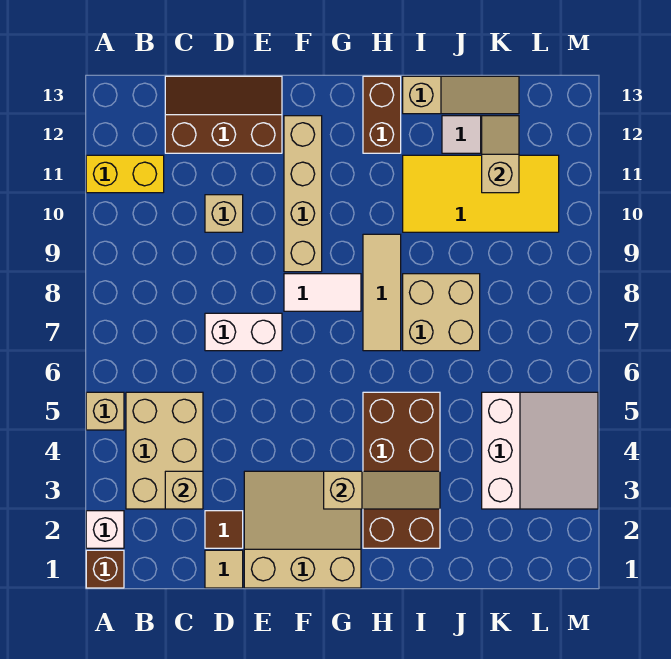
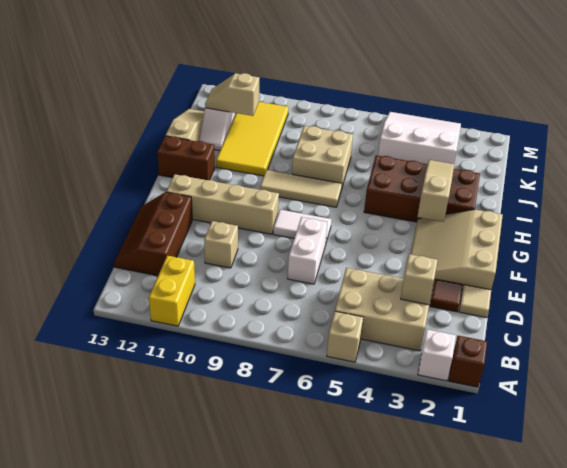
white tile F8:G8 level 1 -> white tile F7:F8 level 1

